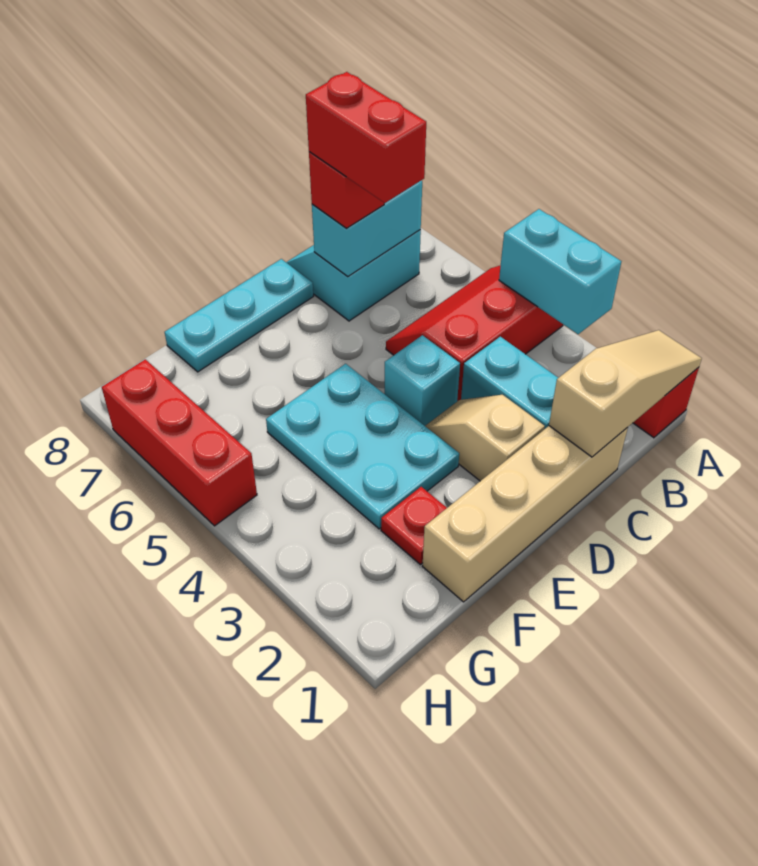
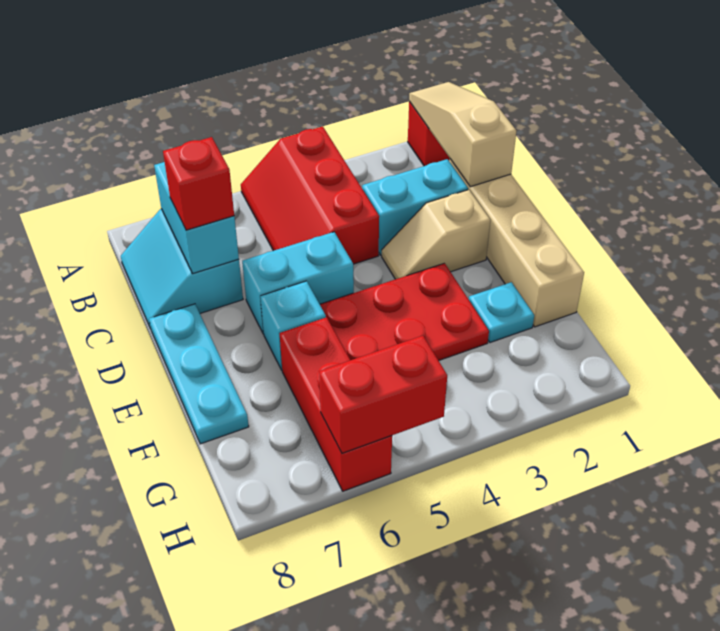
cyan brick A3:A4 level 2 -> cyan brick D5:D6 level 1
red brick C6:C7 level 4 -> red brick H5:H6 level 2
cyan brick D4 level 1 -> cyan brick E6 level 1
cyan plate E3:F5 level 1 -> red plate E3:F5 level 1
red plate F2 level 1 -> cyan plate F2 level 1
red brick H5:H7 level 1 -> red brick F6:H6 level 1

